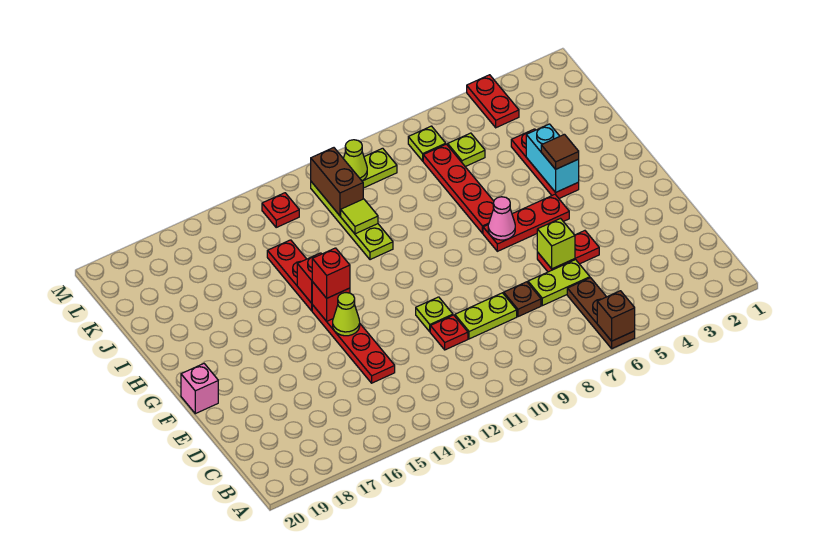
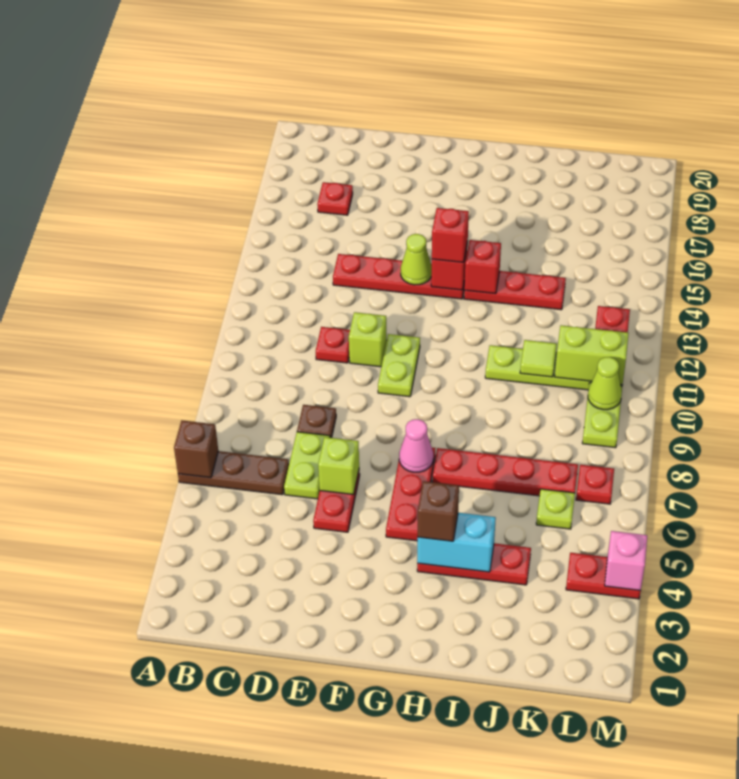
none -> red plate C17 level 1
lime plate D9:D10 level 1 -> lime plate F10:F11 level 1
lime plate E11 level 1 -> lime brick E11 level 1
pink brick F20 level 1 -> pink brick M4 level 2
brown tile H4 level 3 -> brown brick H4 level 3
brown brick K11:L11 level 2 -> lime brick K11:L11 level 2
lime plate L7 level 1 -> red plate L7 level 1

